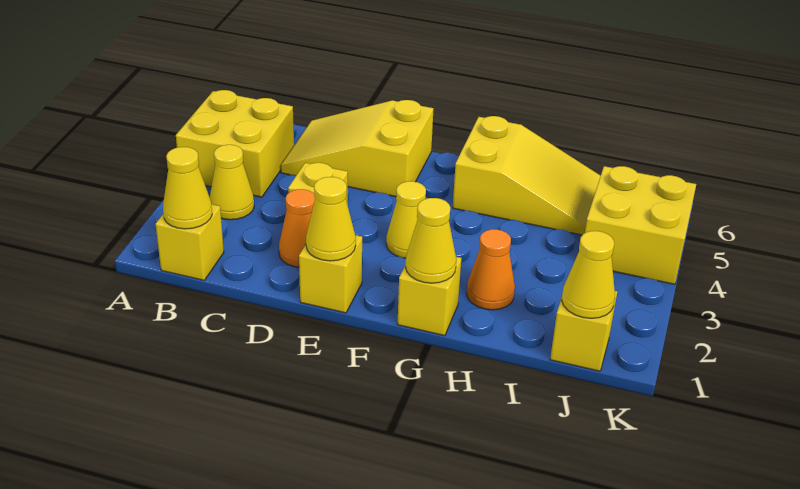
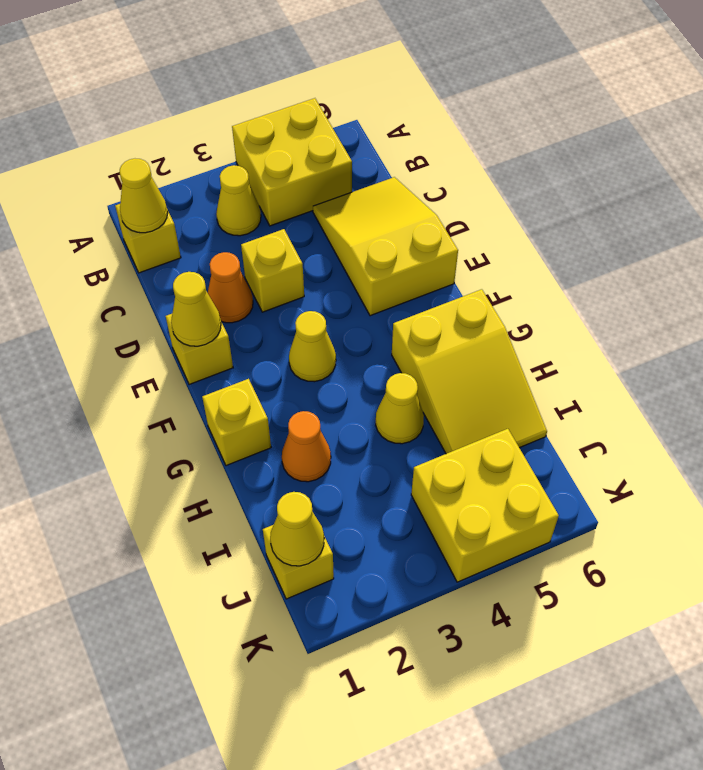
yellow cone G1 level 2 -> yellow cone H4 level 1

